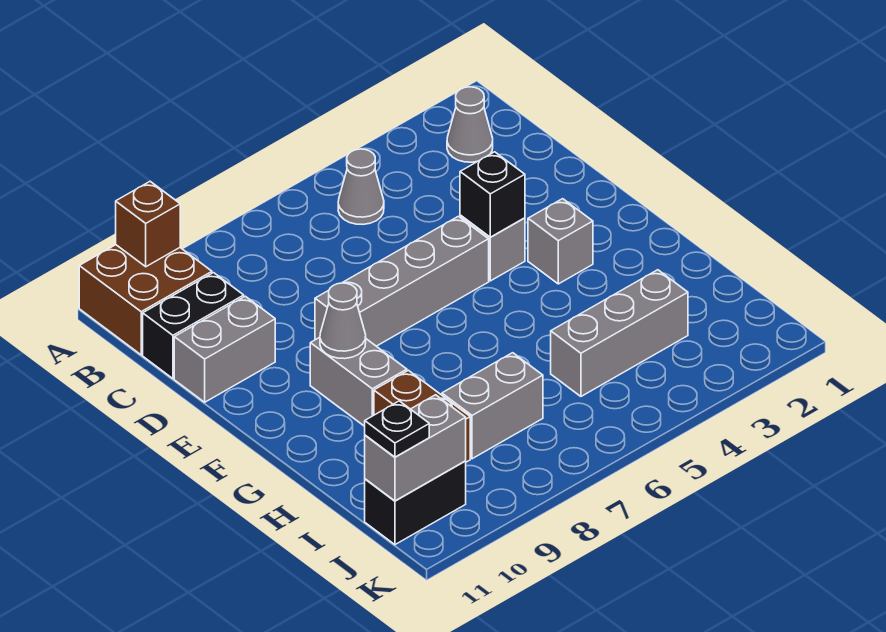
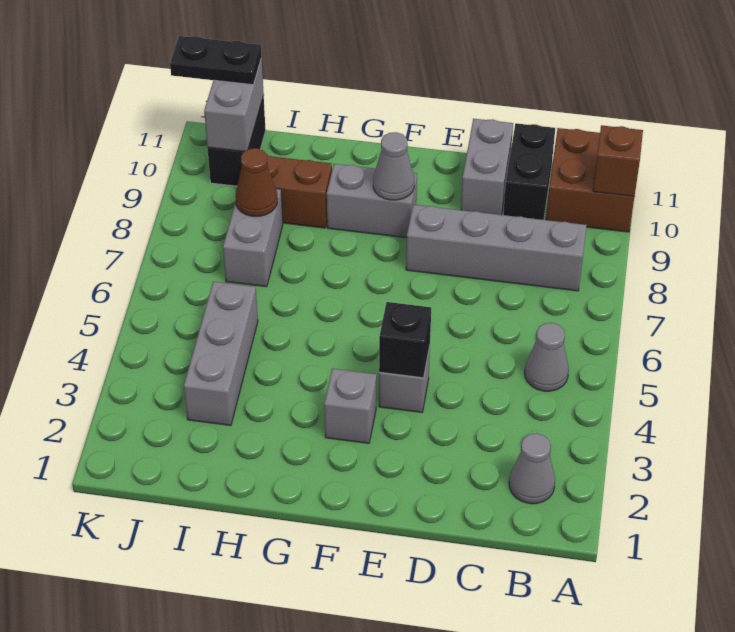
grey brick E5:E8 level 1 -> grey brick B8:E8 level 1
none -> brown cone I8 level 2
black plate J11 level 3 -> black plate J11:K11 level 3

